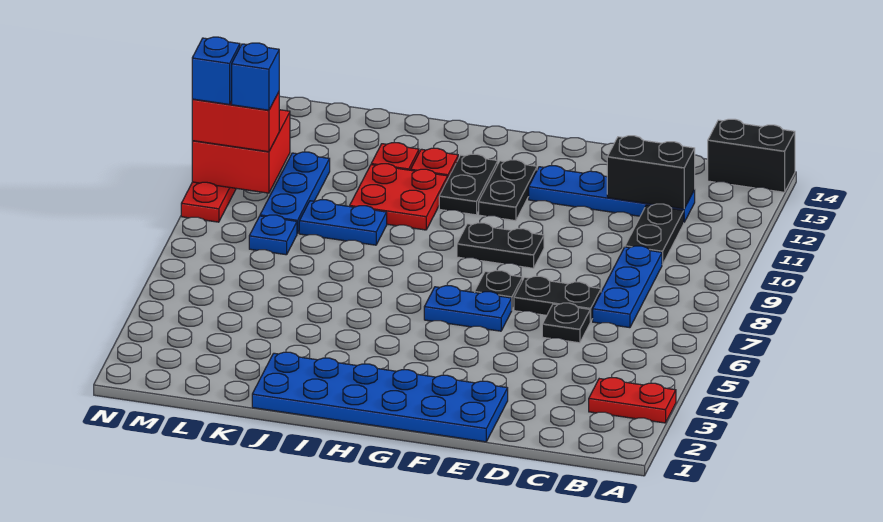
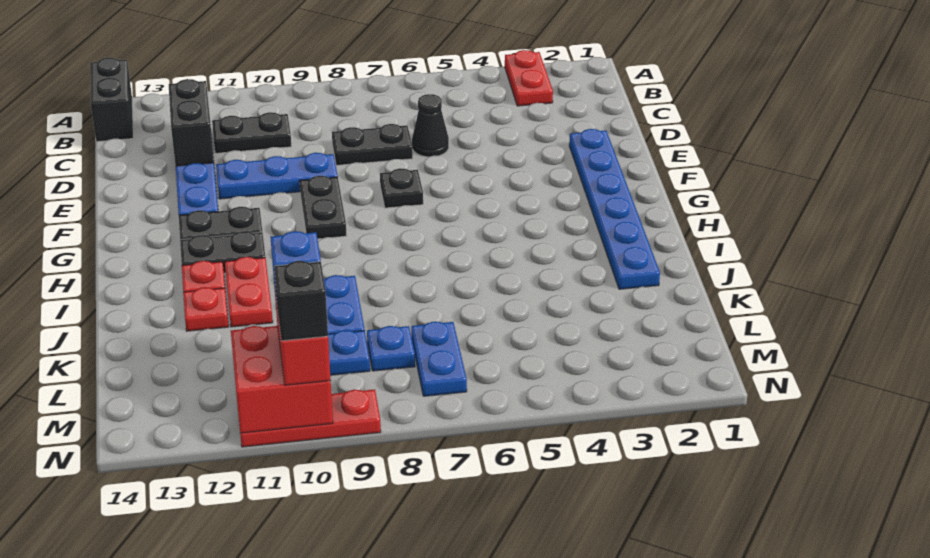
blue plate C7:C9 level 1 -> blue plate E9:E11 level 1
black plate D6 level 1 -> black cone D6 level 1
black plate D7:E7 level 1 -> black plate D7:D8 level 1
blue plate E1:J2 level 1 -> blue plate E2:J2 level 1
blue plate F6:G6 level 1 -> blue plate L7:M7 level 1
red plate I10:J11 level 1 -> red plate I11:J11 level 1
blue brick N10 level 4 -> black brick N10 level 4

